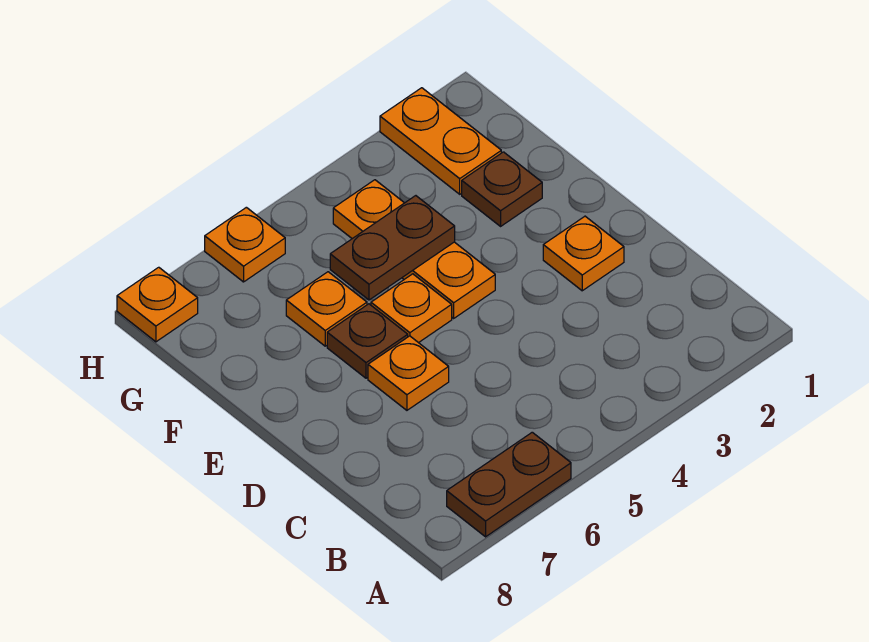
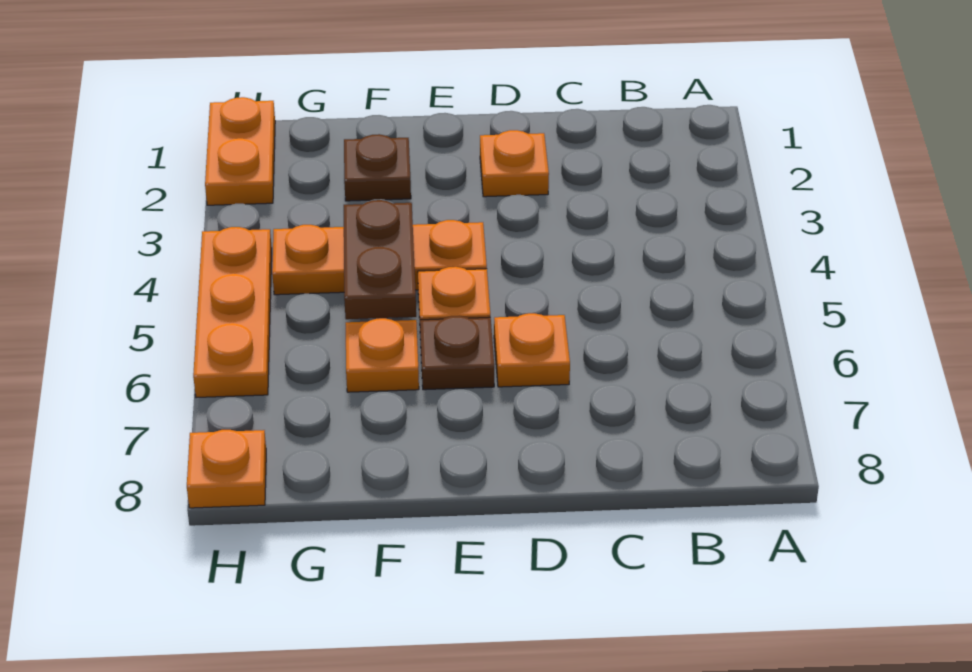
brown plate A6:A7 level 1 -> none
orange plate G2:H2 level 1 -> orange plate H1:H2 level 1
orange plate H6 level 1 -> orange plate H4:H6 level 1

